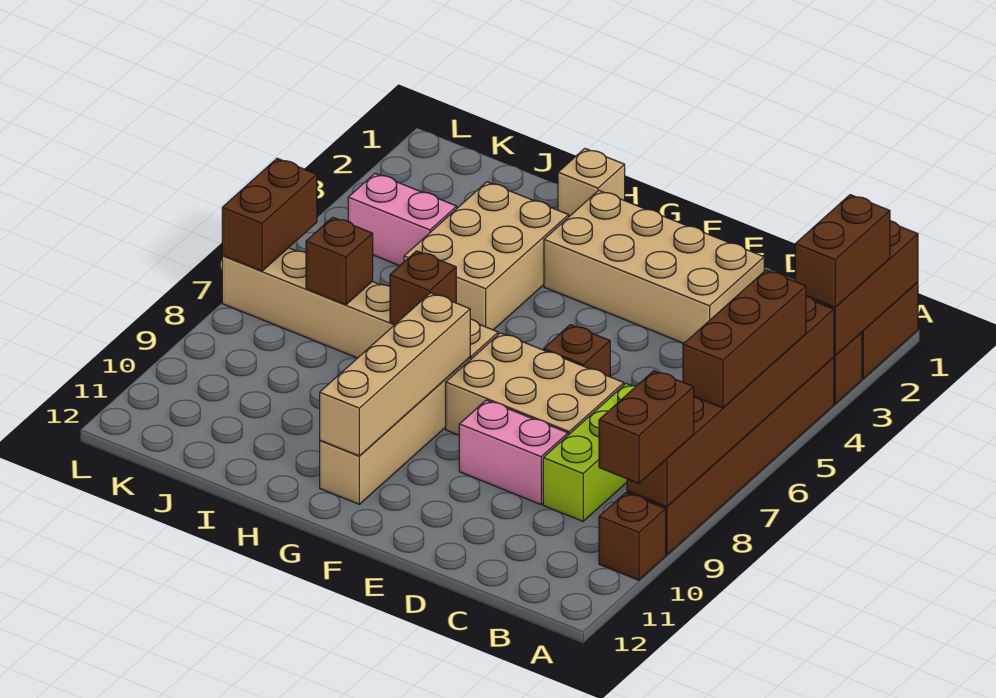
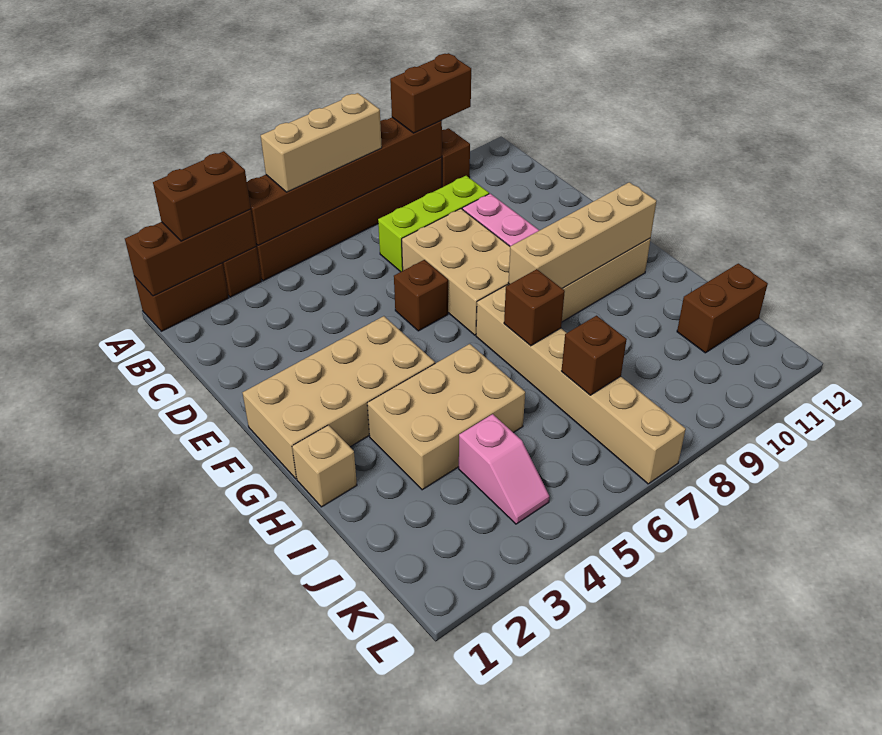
brown brick A5:A7 level 3 -> tan brick A5:A7 level 3
tan brick D2:G3 level 1 -> tan brick F1:G4 level 1
pink brick J4:K4 level 1 -> pink slope J4:K4 level 1 top J
brown brick L6:L7 level 2 -> brown brick J11:J12 level 1

